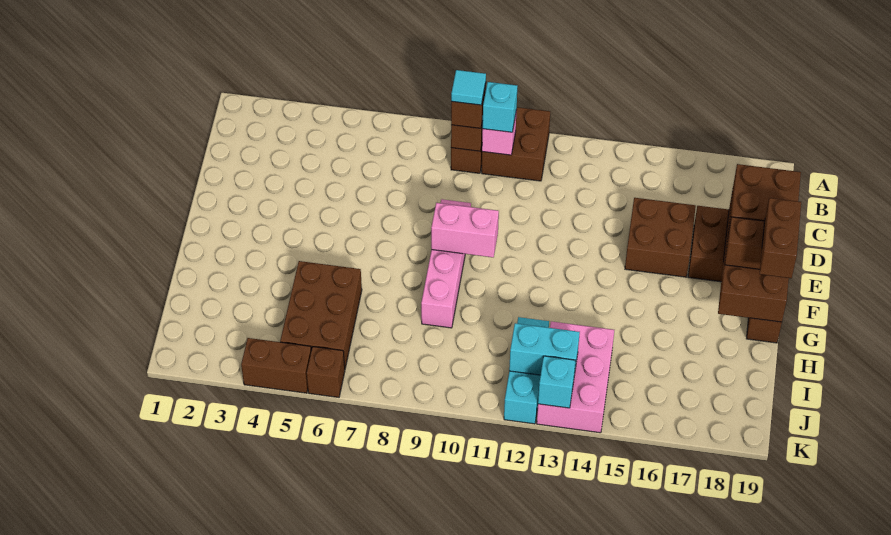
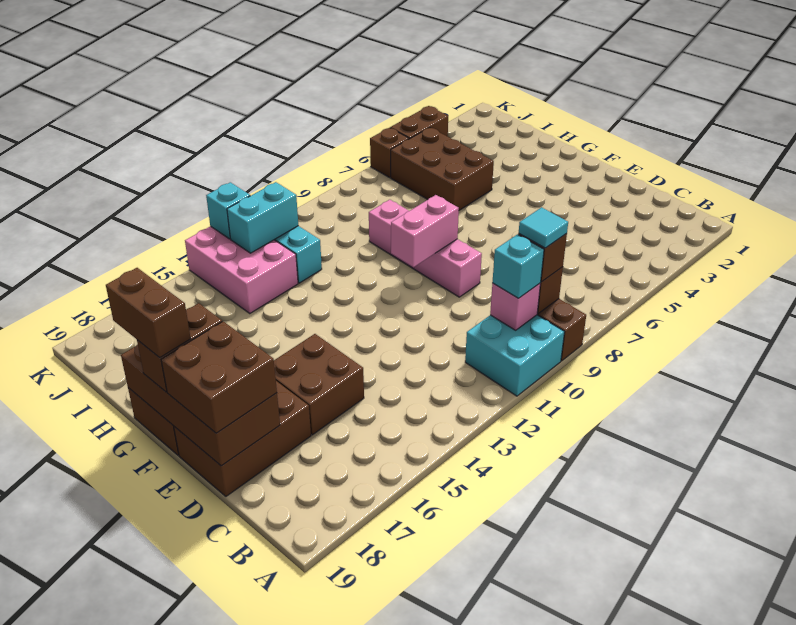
brown brick A10:B11 level 1 -> cyan brick A10:B11 level 1

